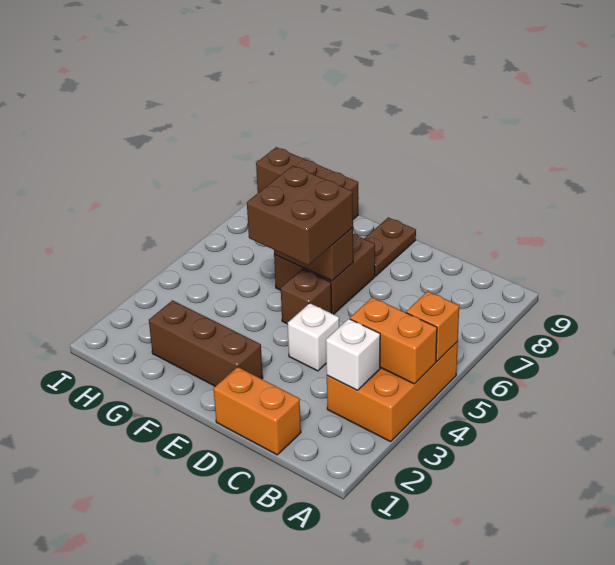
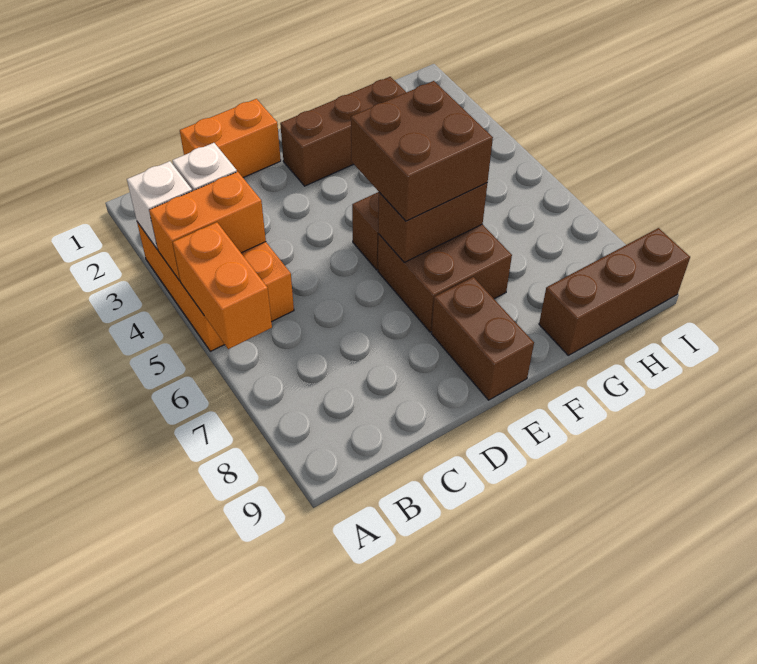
orange brick A5 level 2 -> orange brick A5:A6 level 2
white brick D4 level 1 -> white brick A3 level 2
brown plate E8:E9 level 1 -> brown brick E8:E9 level 1

